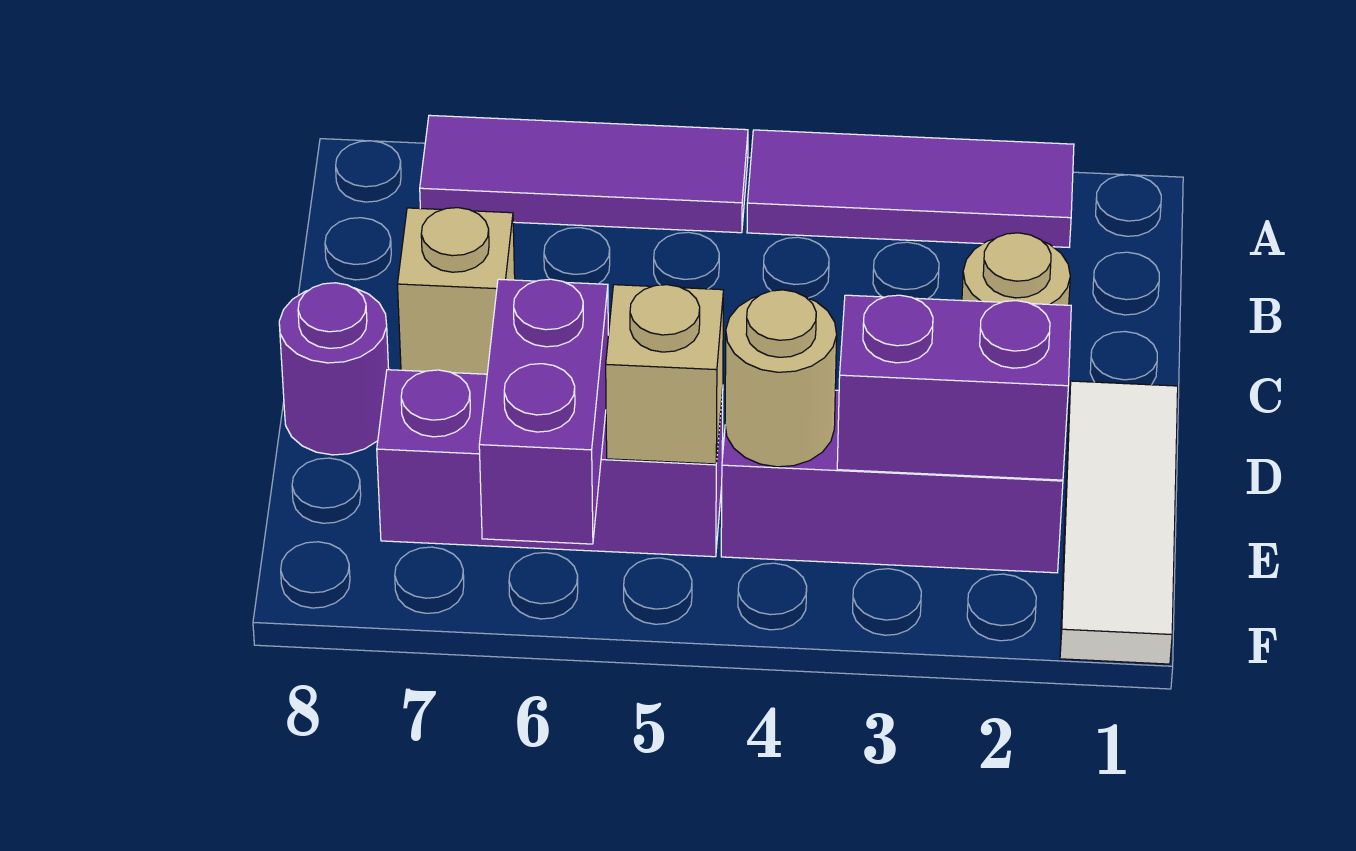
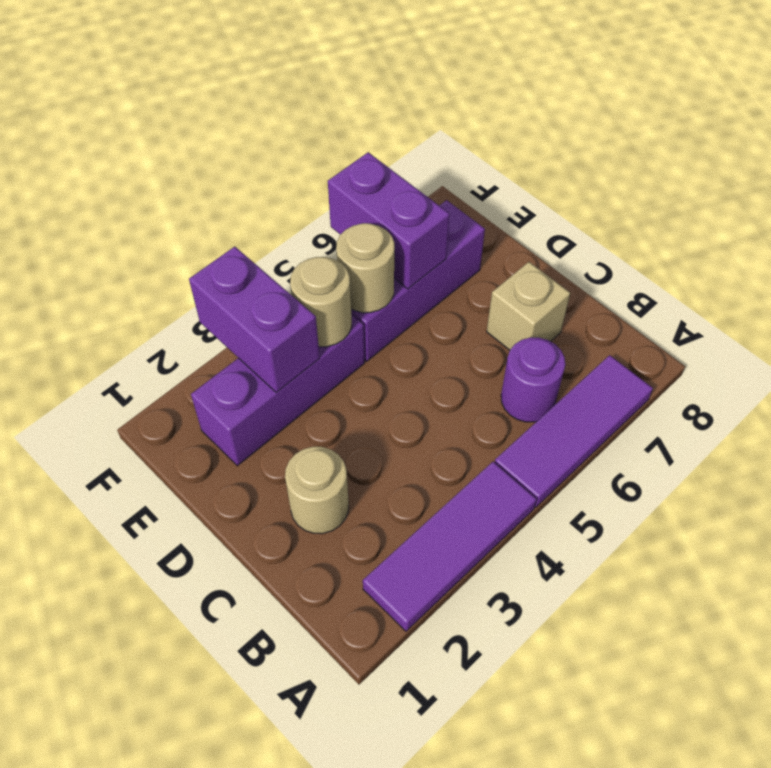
white tile D1:F1 level 1 -> none
purple round brick D8 level 1 -> purple round brick B6 level 1
purple brick E2:E3 level 2 -> purple brick E3:F3 level 2
tan brick E5 level 2 -> tan round brick E5 level 2

